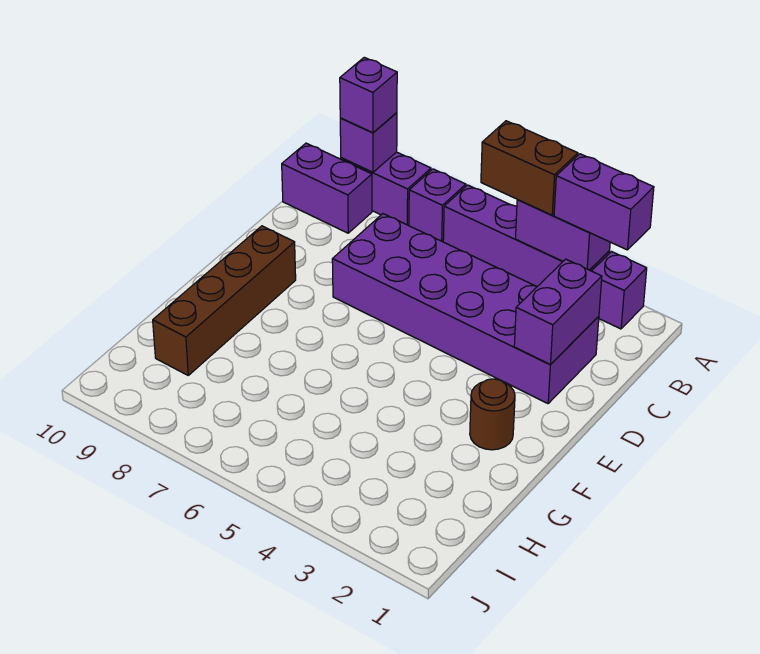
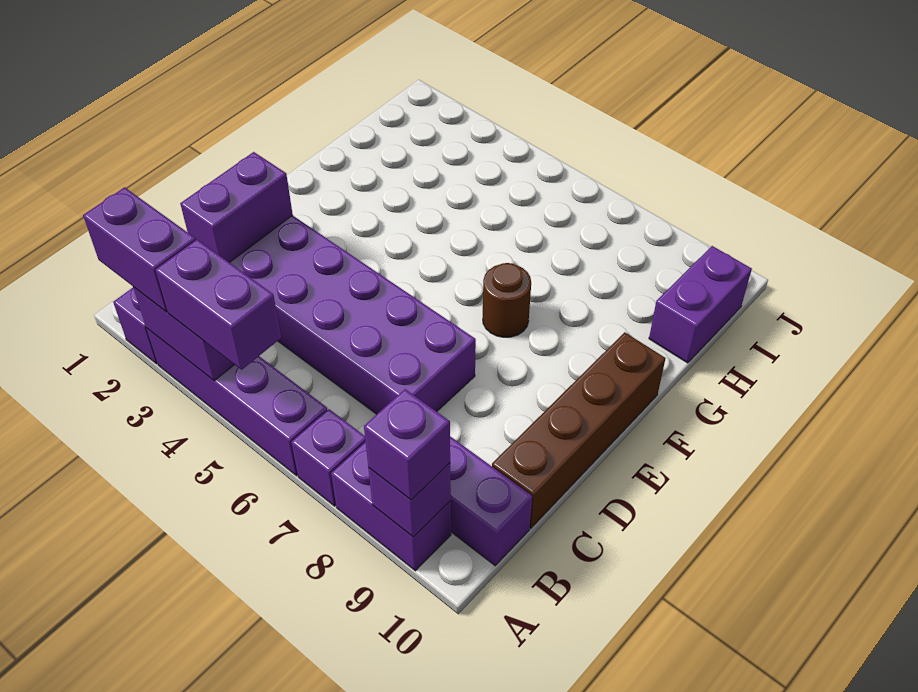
brown brick A4:A5 level 3 -> purple brick A4:A5 level 3
brown brick E9:H9 level 1 -> brown brick C10:F10 level 1
brown round brick F2 level 1 -> brown round brick F7 level 1
none -> purple brick H10:I10 level 1

